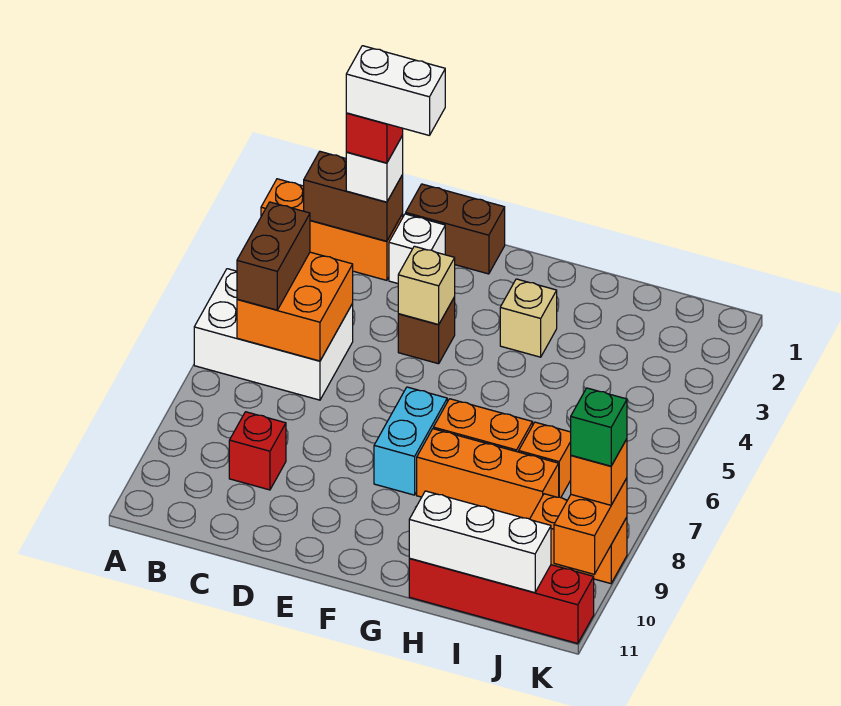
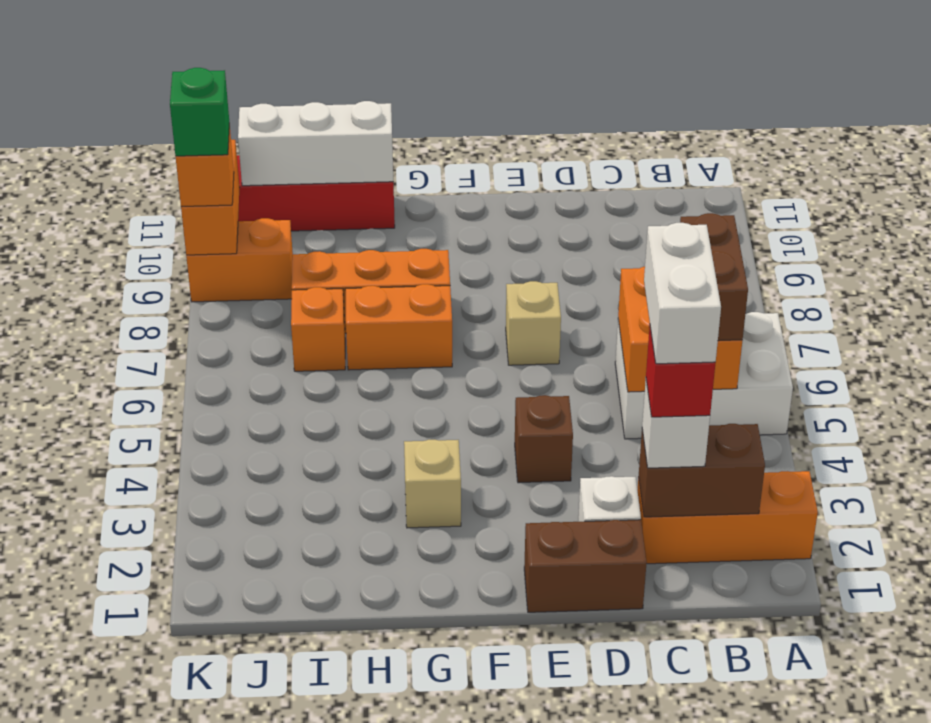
white brick C2:D2 level 5 -> white brick C2:C3 level 5
red brick C9 level 1 -> none
tan brick E4 level 2 -> tan brick E7 level 1
cyan brick F7:F8 level 1 -> none

